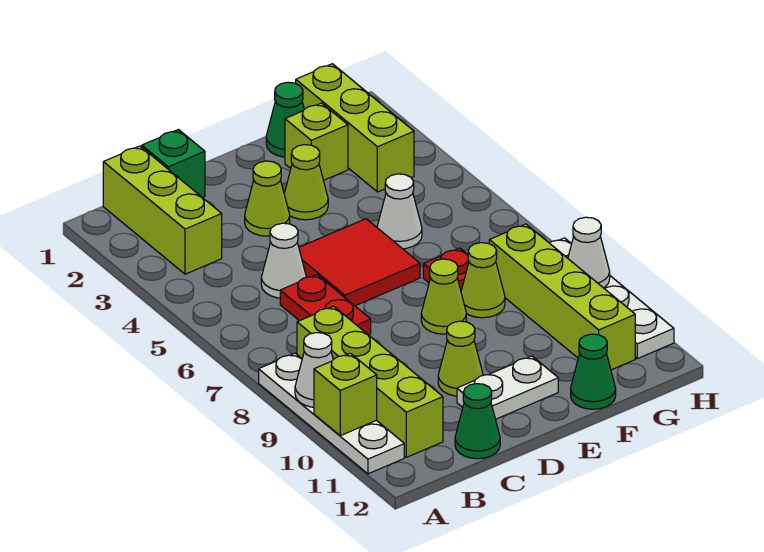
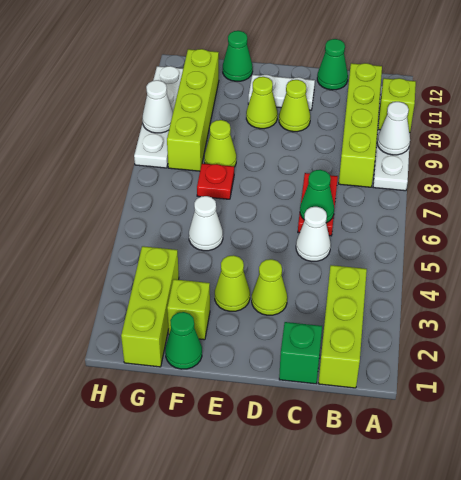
none -> green cone C6 level 2
red tile D5:E6 level 1 -> none
lime cone E8 level 1 -> lime cone E10 level 1

